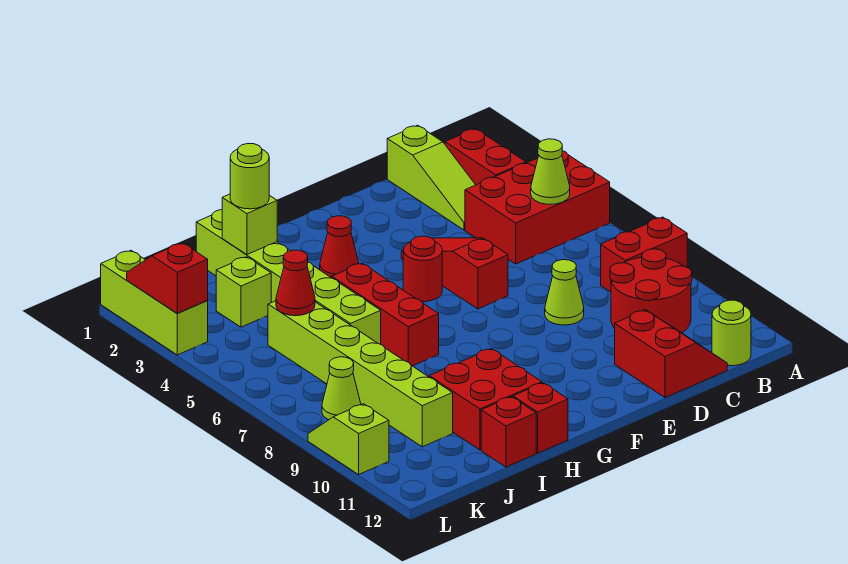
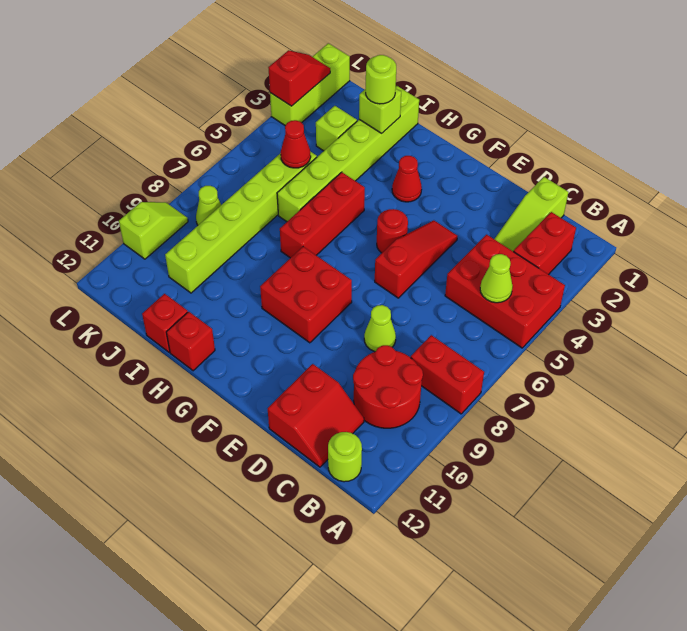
red brick H10:I11 level 1 -> red brick F8:G9 level 1

